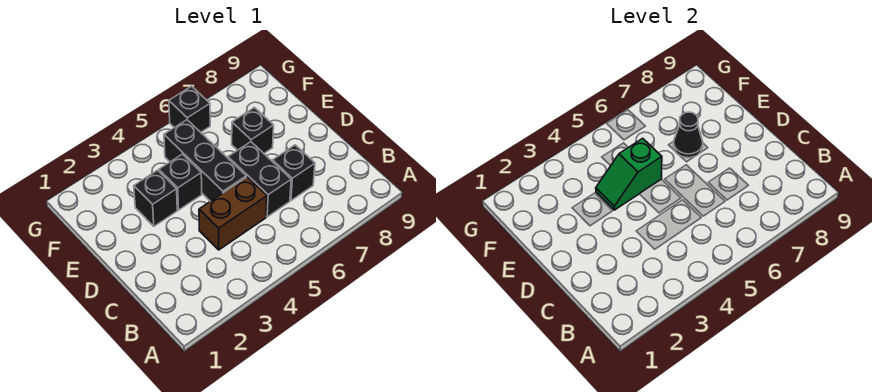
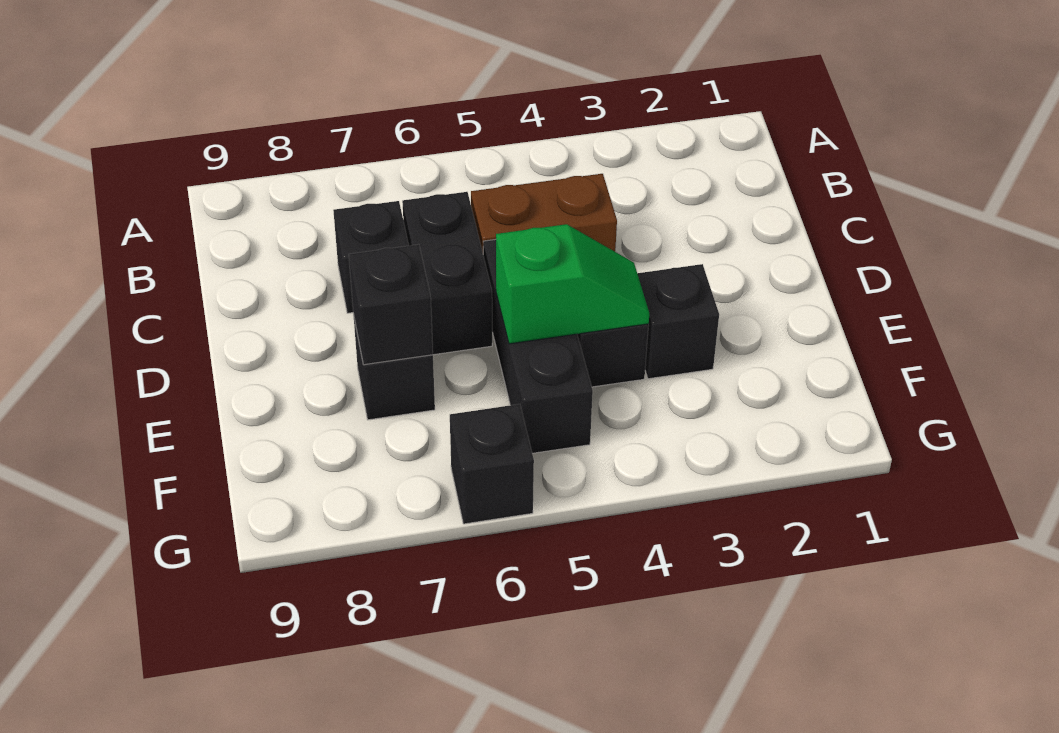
black cone E7 level 2 -> black brick E7 level 2

